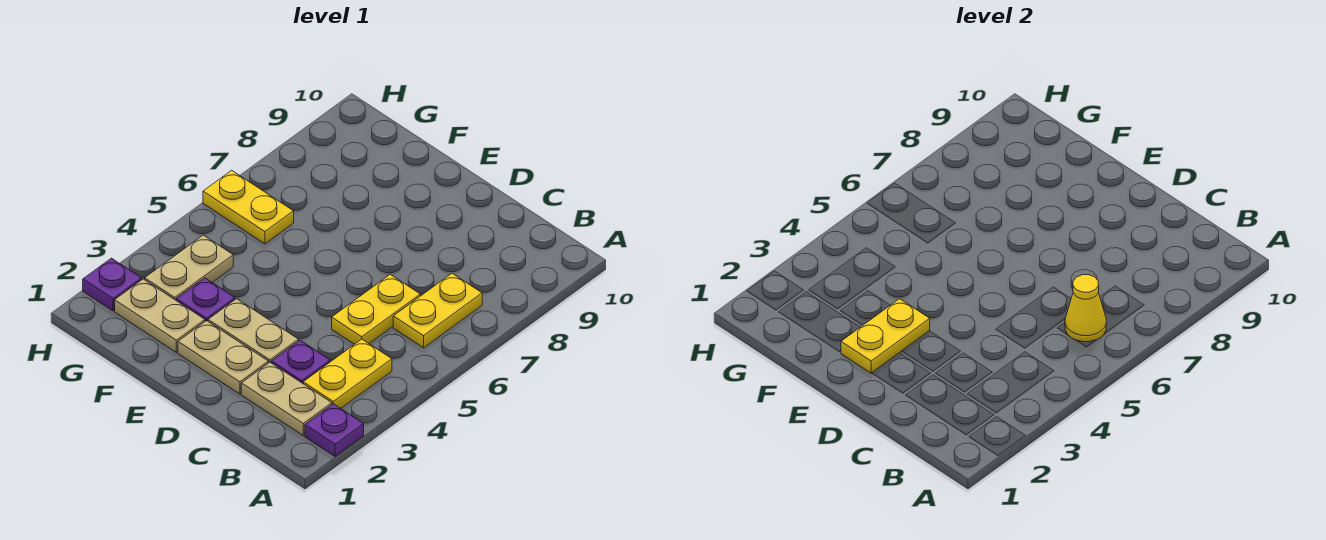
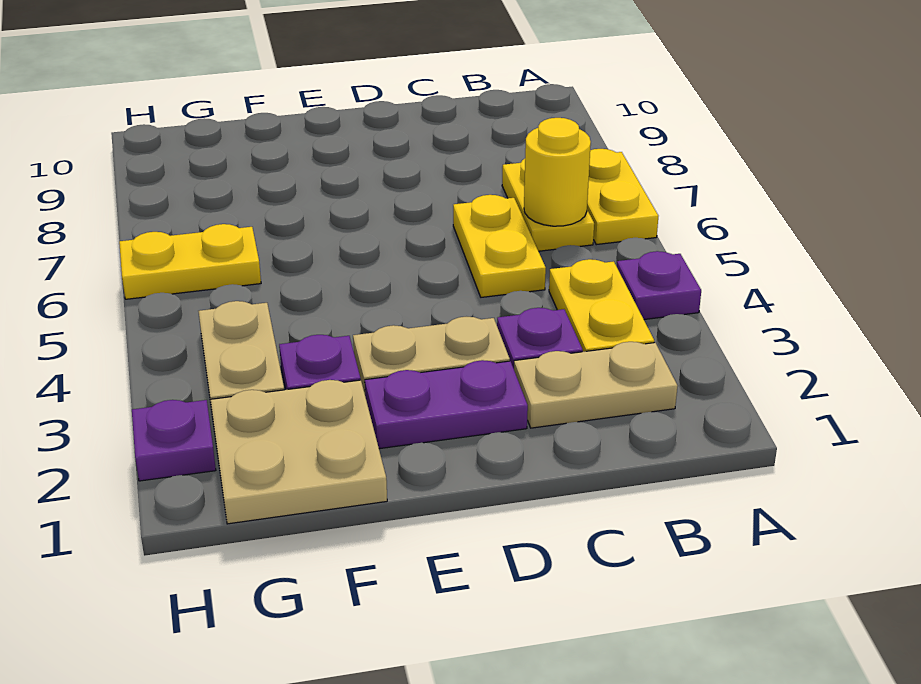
purple plate A2 level 1 -> purple plate A4 level 1
yellow cone B6 level 2 -> yellow round brick B6 level 2
tan plate D2:E2 level 1 -> purple plate D2:E2 level 1
yellow plate E2:E3 level 2 -> yellow plate A6:A7 level 1
tan plate F2:G2 level 1 -> tan plate F1:G2 level 1

